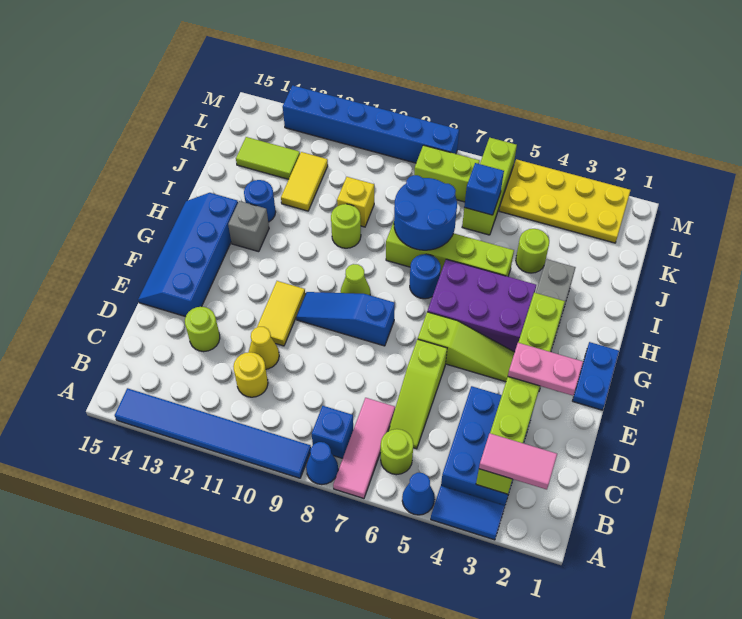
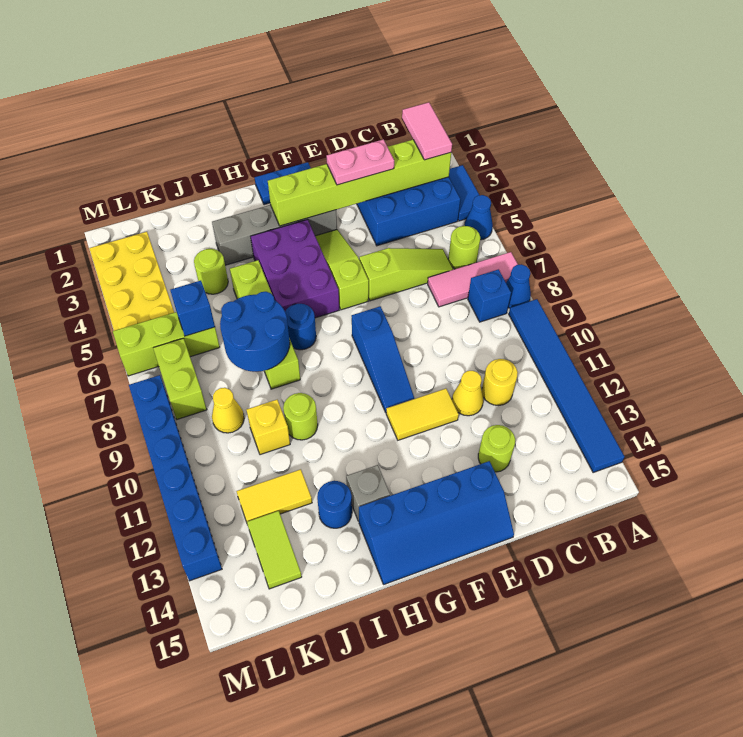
pink plate E2:E3 level 3 -> pink plate D3:E3 level 3
lime cone G9 level 1 -> none
none -> yellow cone K9 level 1

